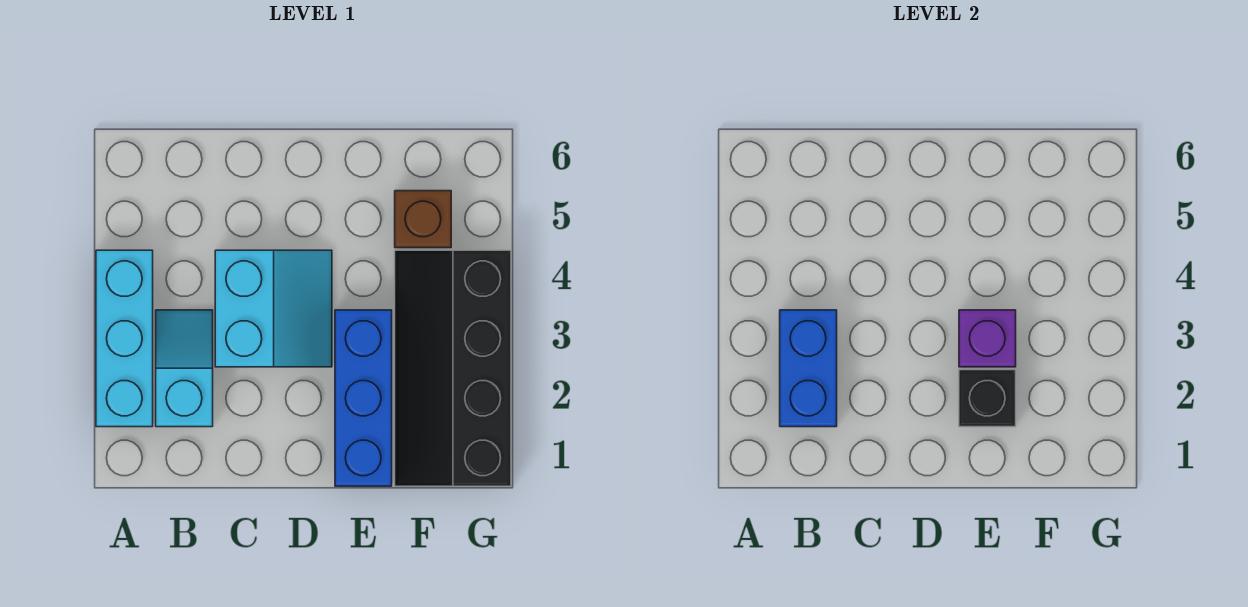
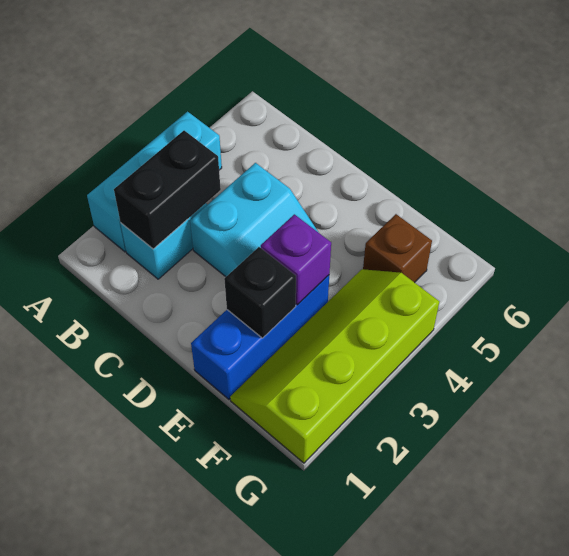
blue brick B2:B3 level 2 -> black brick B2:B3 level 2
black slope F1:G4 level 1 top G -> lime slope F1:G4 level 1 top G

